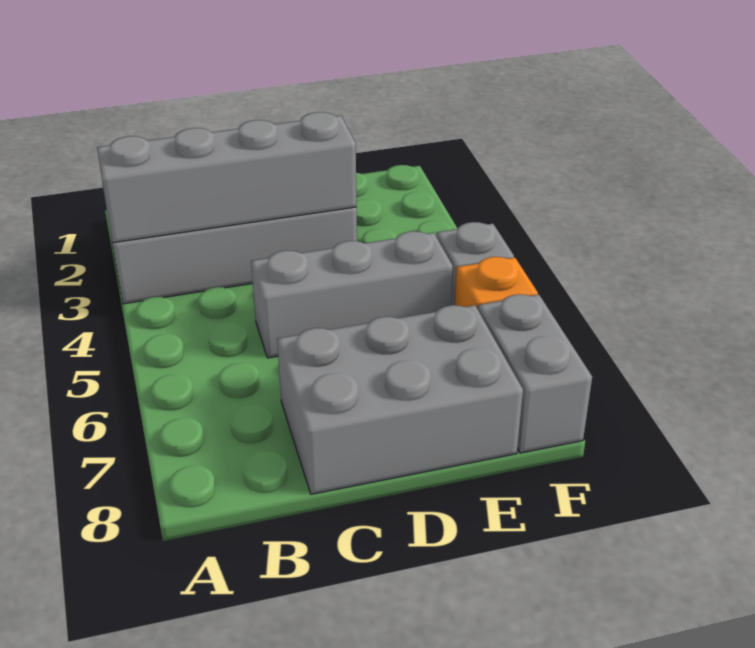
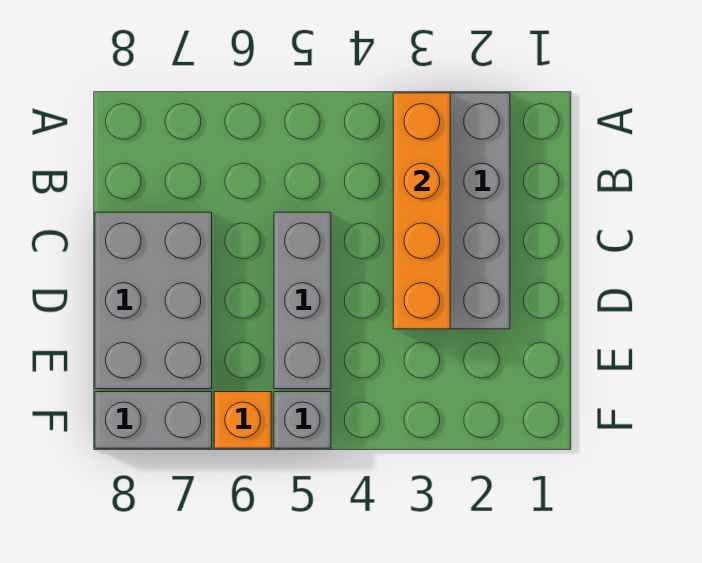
grey brick A3:D3 level 2 -> orange brick A3:D3 level 2

